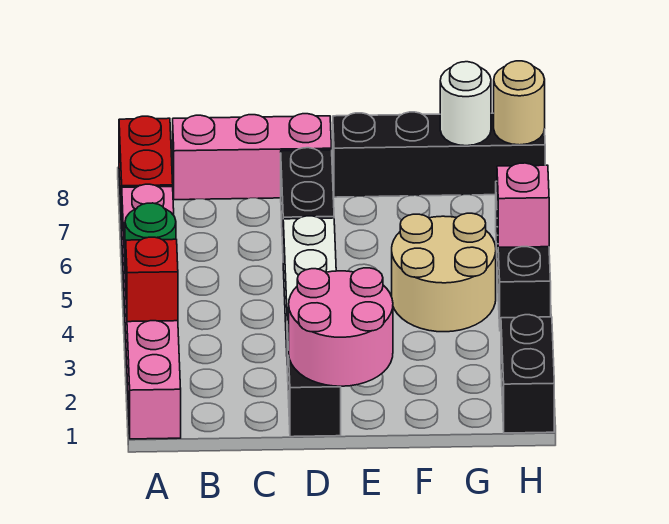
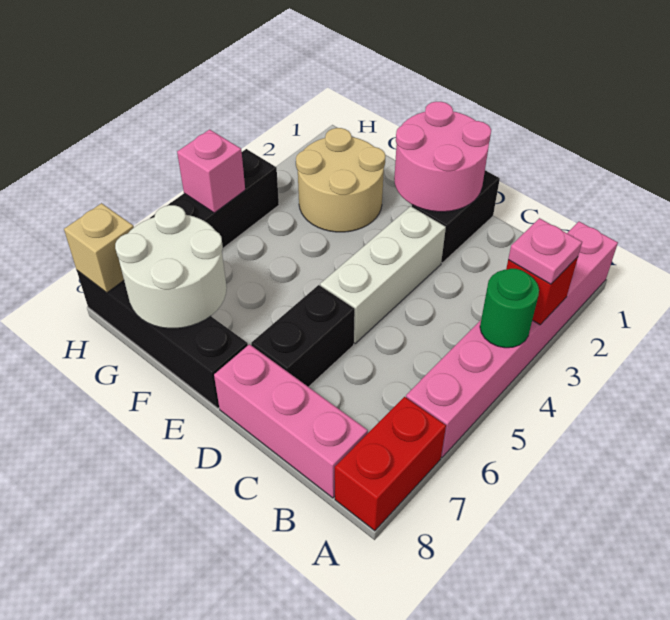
none -> pink plate A3 level 3
tan round brick F4:G5 level 1 -> tan round brick F2:G3 level 1
white round brick G8 level 2 -> white round brick F7:G8 level 2
black brick H1:H2 level 1 -> none
tan round brick H8 level 2 -> tan brick H8 level 2

